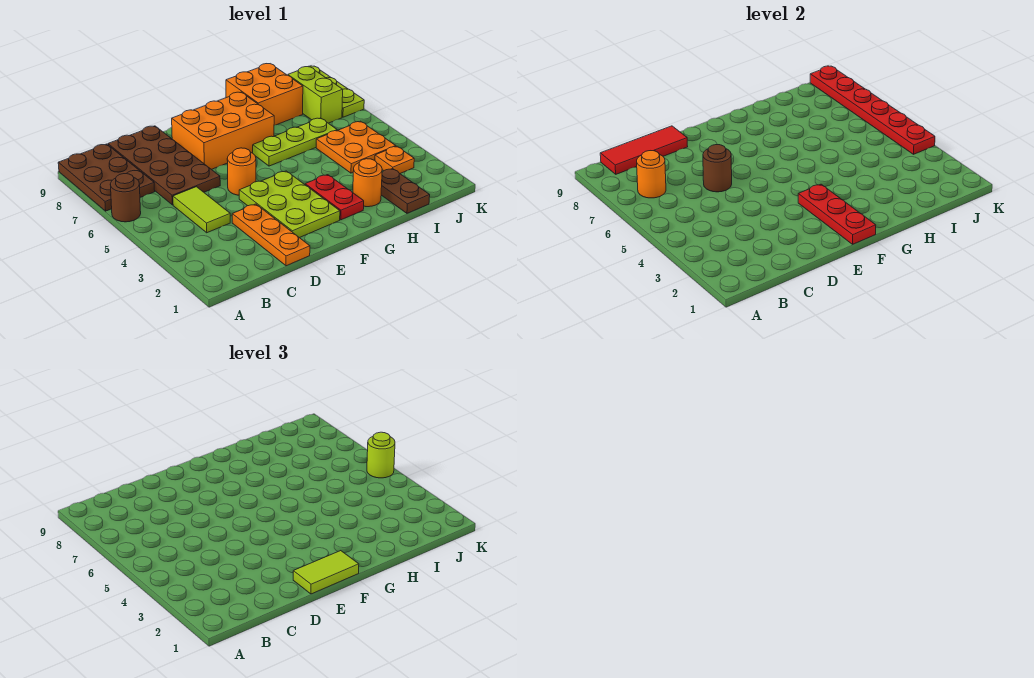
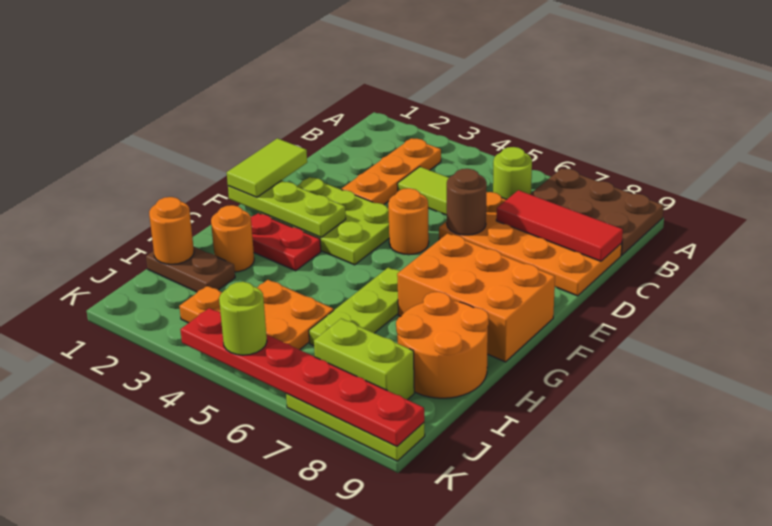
brown round brick A6 level 1 -> none
none -> lime round brick B6 level 1
orange round brick B7 level 2 -> orange round brick I1 level 2
red tile B9:D9 level 2 -> red tile C7:C9 level 2
brown plate C6:D9 level 1 -> orange plate C6:D9 level 1
orange plate D1:D3 level 1 -> orange plate B3:D3 level 1
orange brick E7:G8 level 1 -> orange brick F7:G9 level 1
red plate F1:F3 level 2 -> lime plate F1:F3 level 2
orange brick H8:I9 level 1 -> orange round brick H8:I9 level 1

